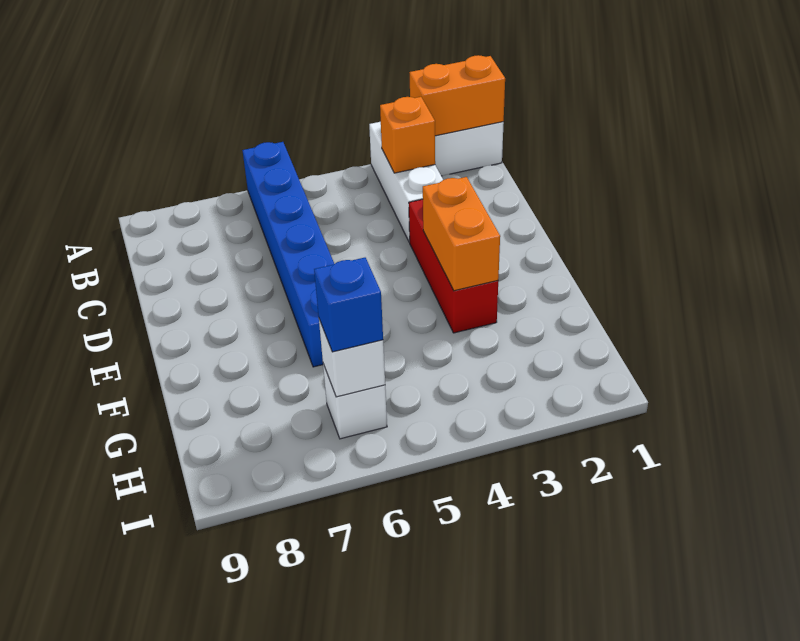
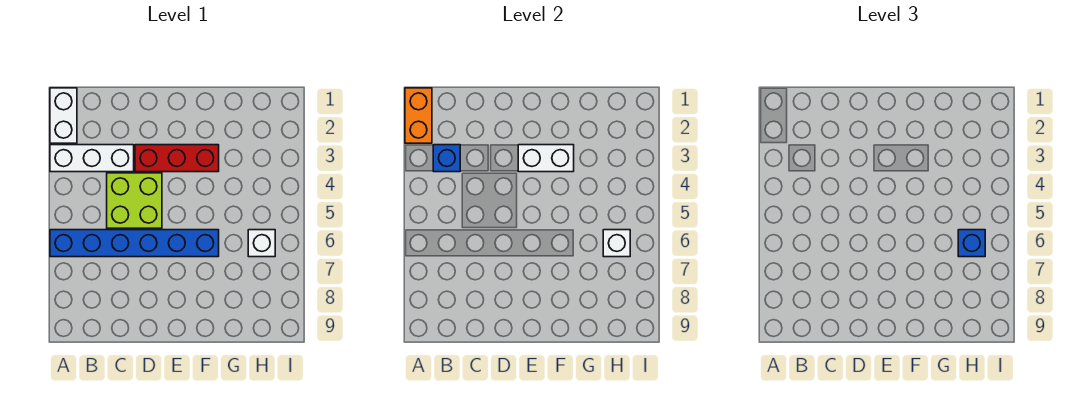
orange brick B3 level 2 -> blue brick B3 level 2
none -> lime brick C4:D5 level 1
orange brick E3:F3 level 2 -> white brick E3:F3 level 2

